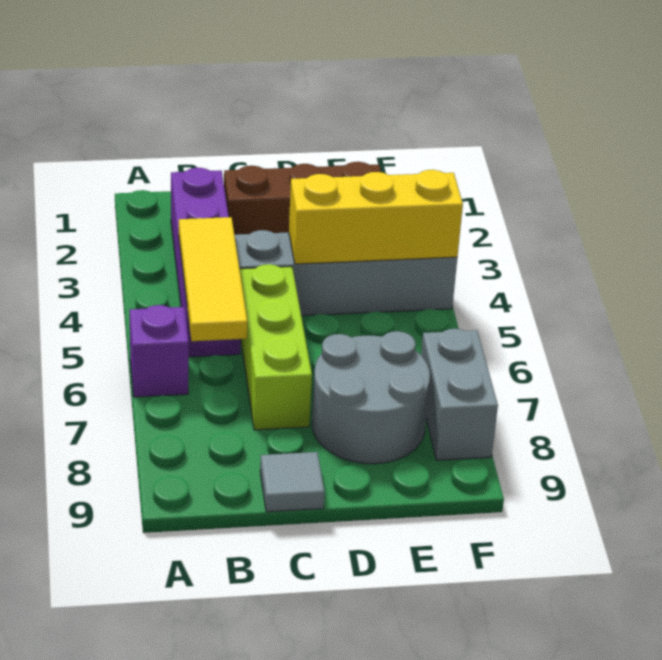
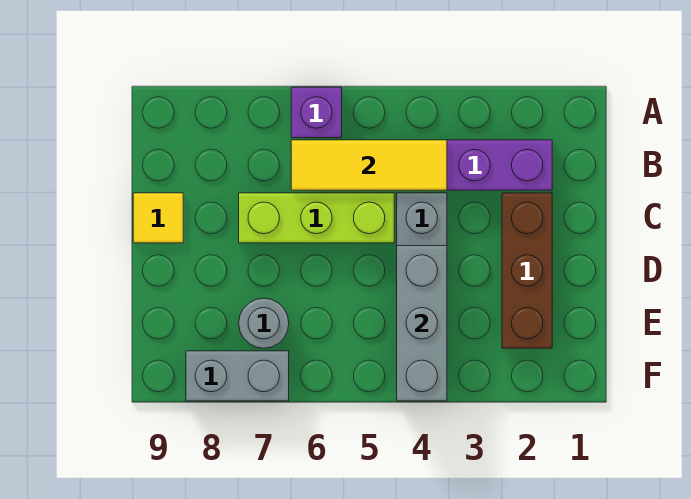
grey tile C9 level 1 -> yellow tile C9 level 1
yellow brick D4:F4 level 2 -> grey brick D4:F4 level 2
grey round brick D7:E8 level 1 -> grey round brick E7 level 1

